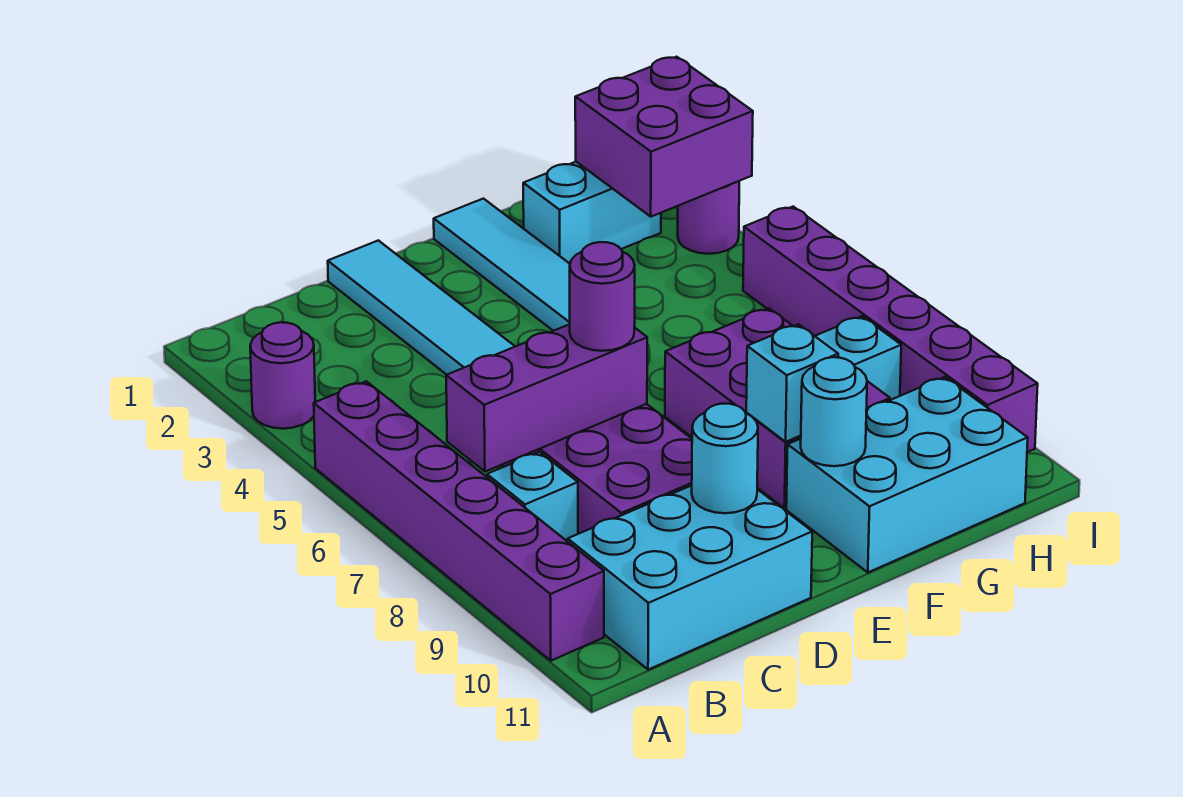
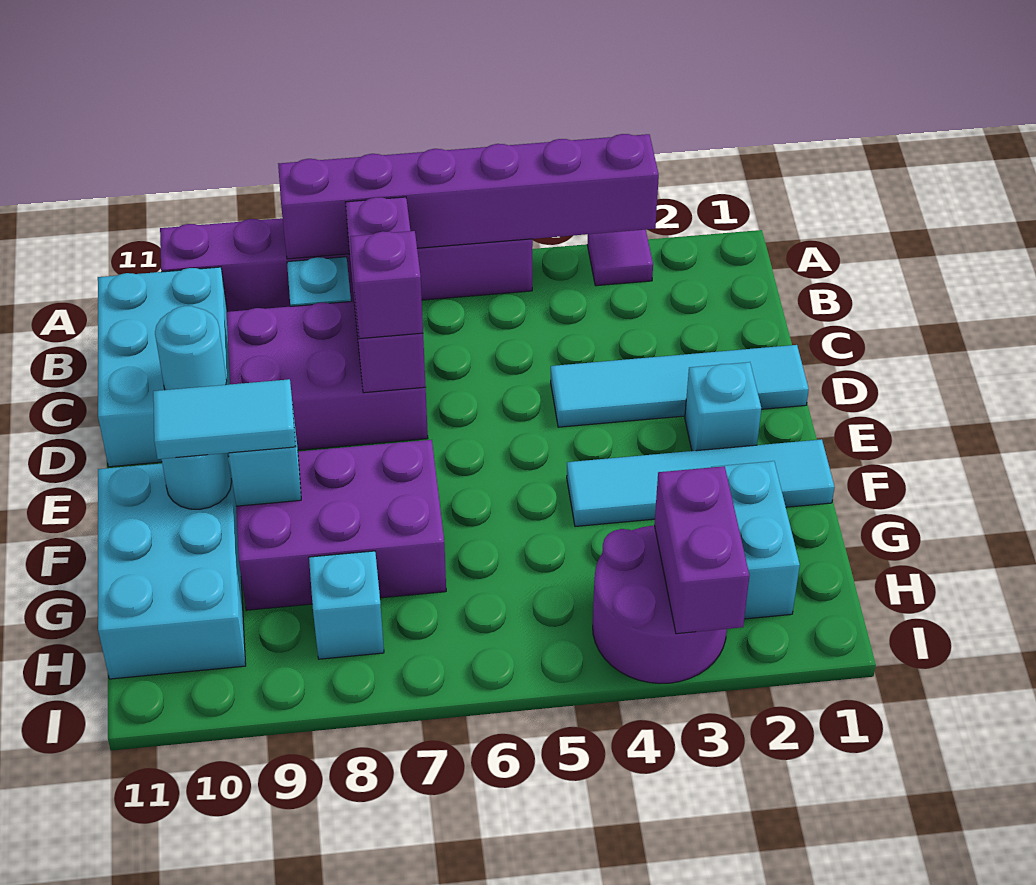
purple round brick A3 level 1 -> purple tile A3 level 1
purple round brick D7 level 3 -> purple brick D7 level 3
none -> cyan brick E2 level 1
none -> cyan tile F9:F10 level 3
purple brick H2:I3 level 2 -> purple brick H3:I3 level 2
purple round brick I3 level 1 -> purple round brick H3:I4 level 1
purple brick I5:I10 level 1 -> purple brick A3:A8 level 2

